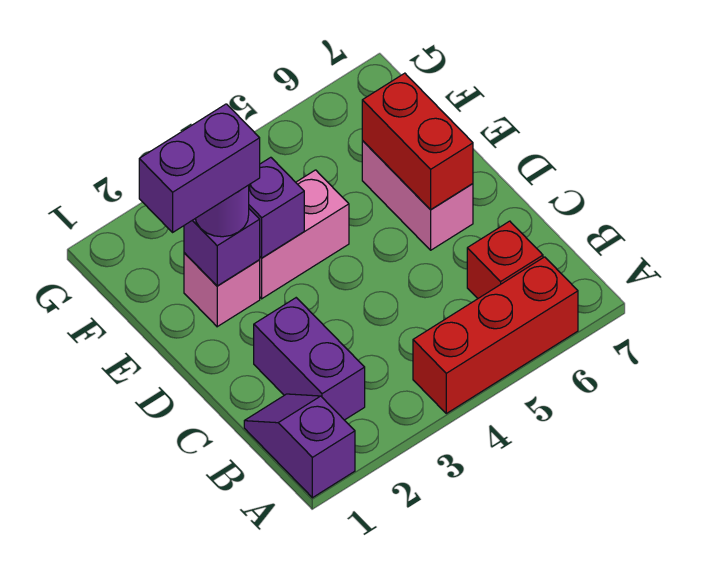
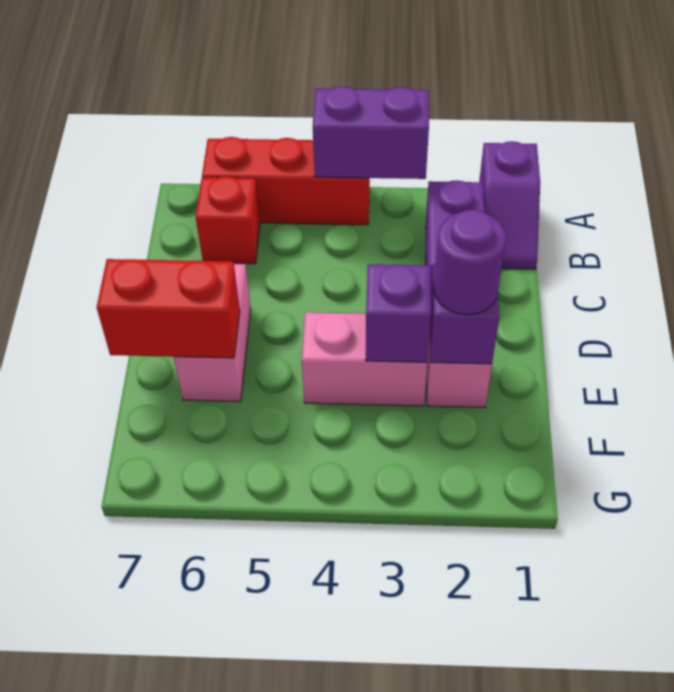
red brick D6:E6 level 2 -> red brick E6:E7 level 2
purple brick E1:E2 level 4 -> purple brick A3:A4 level 2

